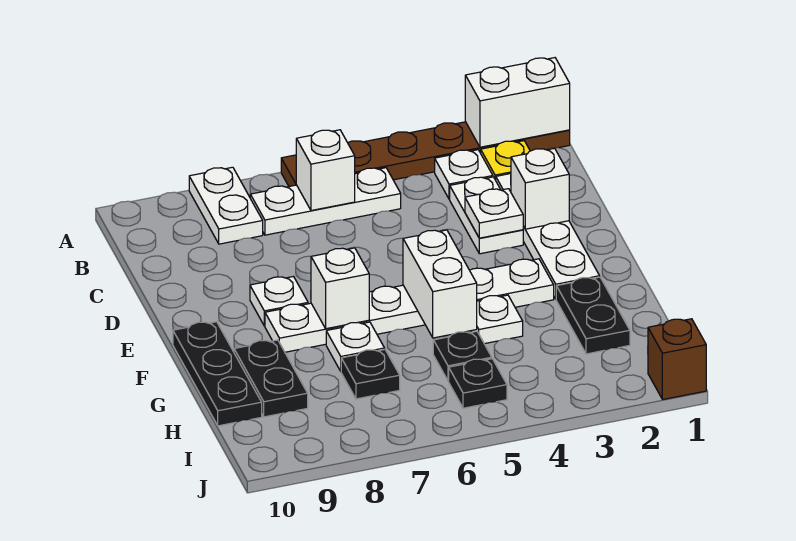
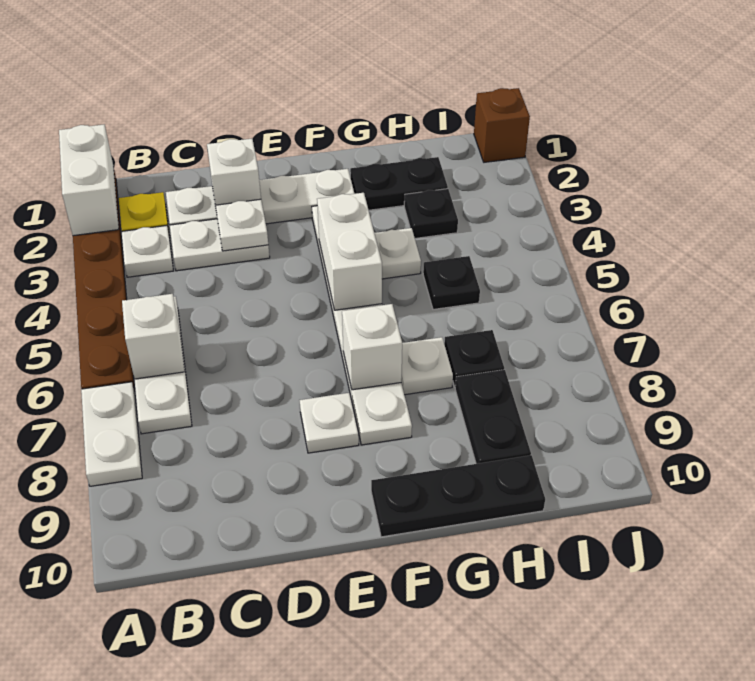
white plate A8:B8 level 1 -> white plate A7:A8 level 1
white brick F5:G5 level 2 -> white brick F4:F5 level 2
black plate G9:H9 level 1 -> black plate H8:H9 level 1
black plate I5 level 1 -> black plate H3 level 1

